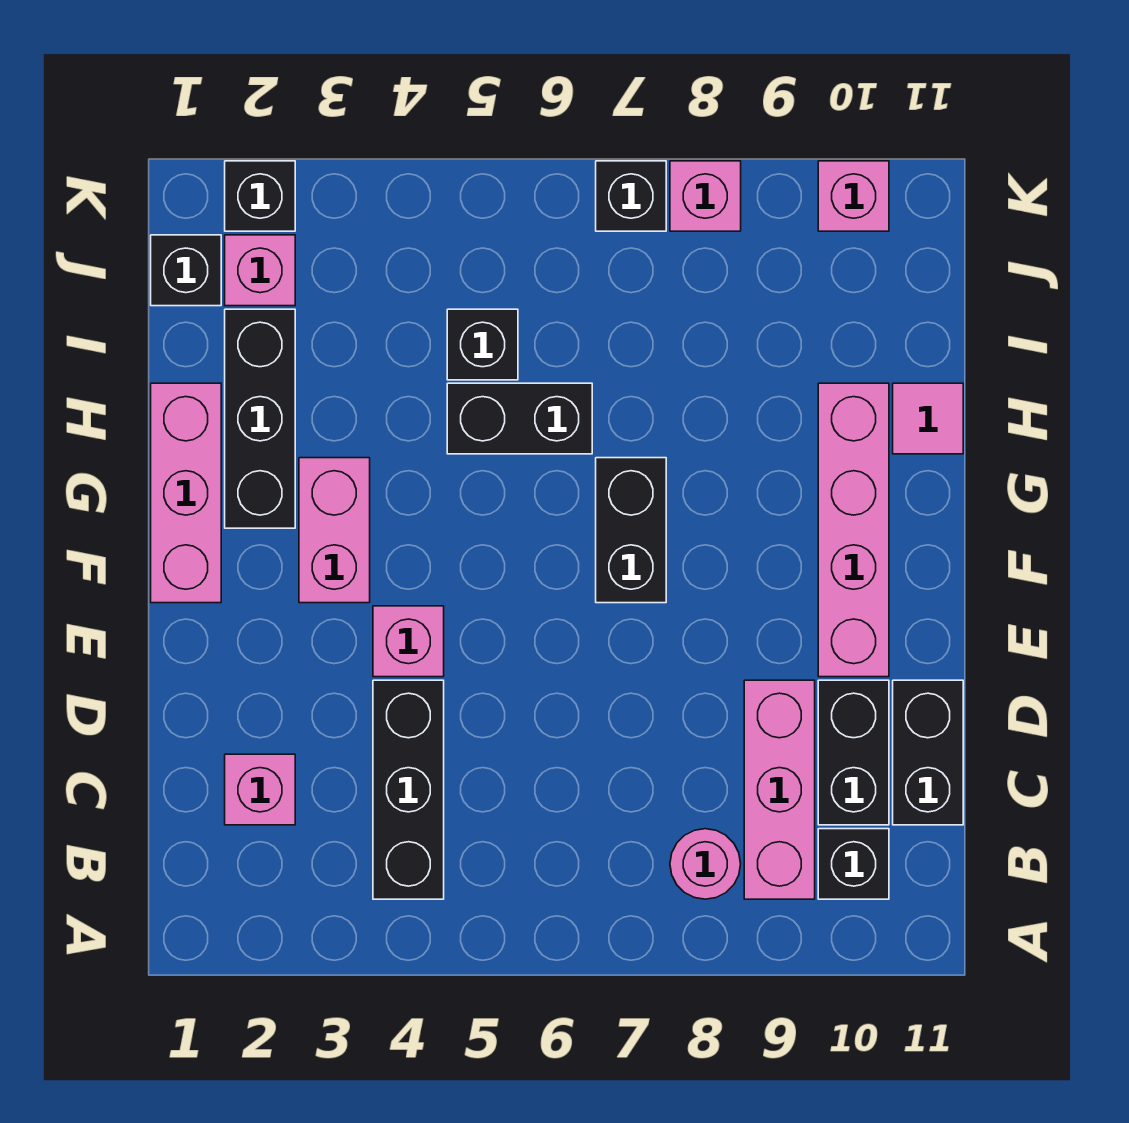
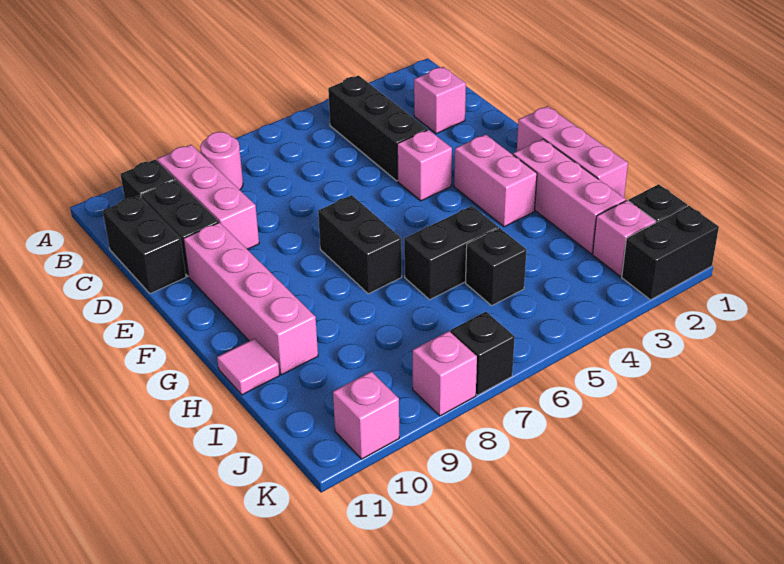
black brick G2:I2 level 1 -> pink brick G2:I2 level 1
black brick K2 level 1 -> black brick K1:K2 level 1

